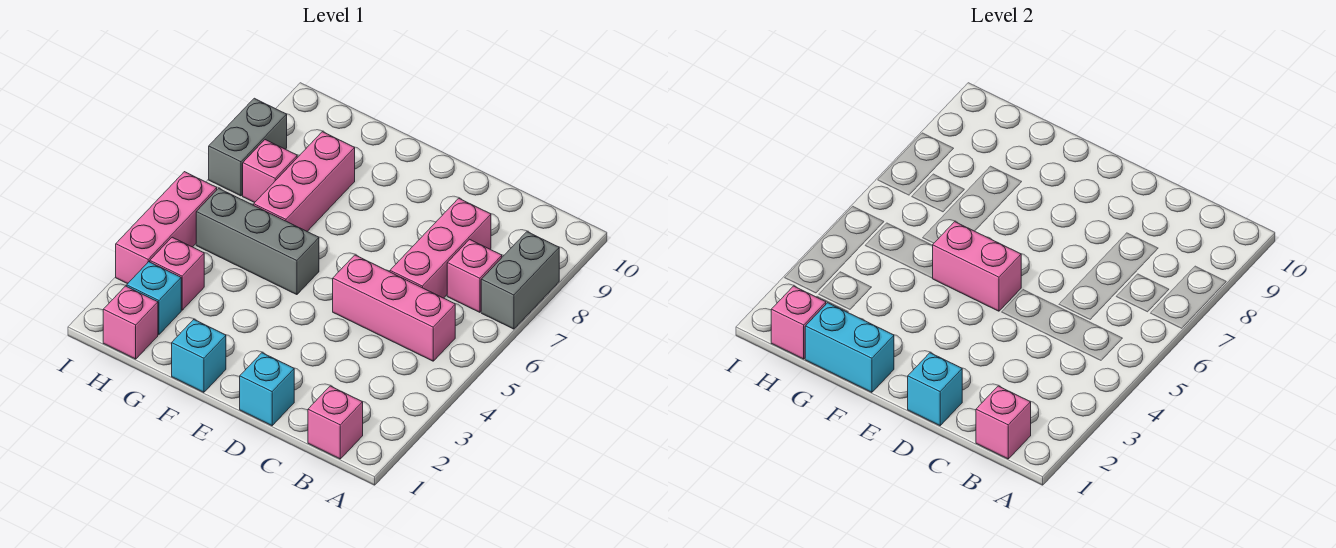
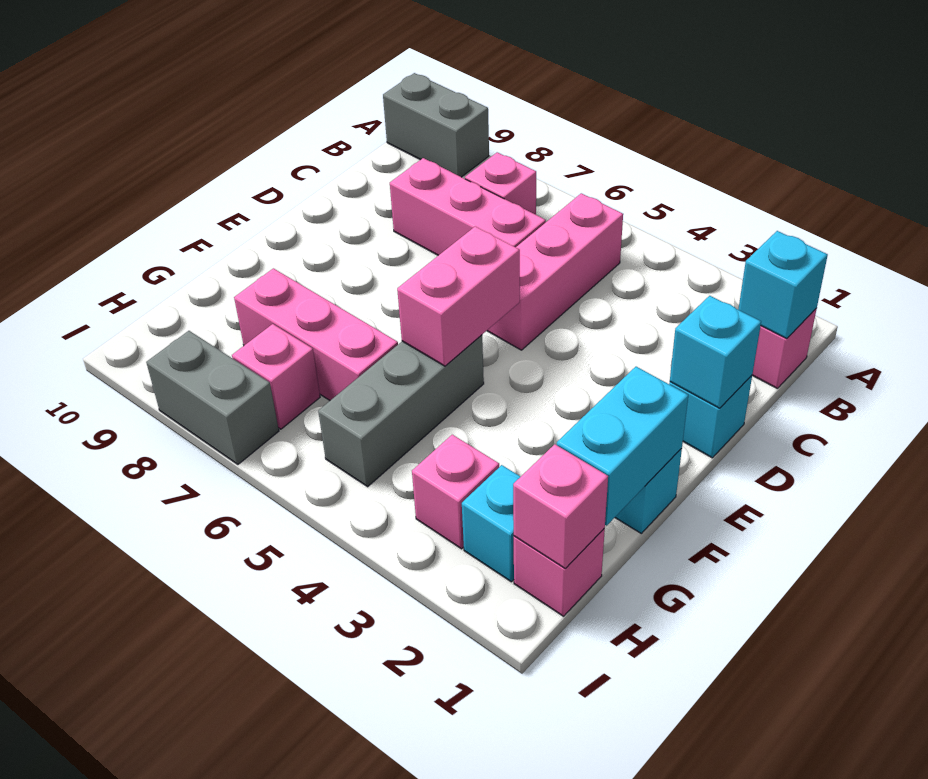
grey brick A7:A8 level 1 -> grey brick A9:A10 level 1
pink brick B1 level 2 -> cyan brick B1 level 2
pink brick I3:I5 level 1 -> none

